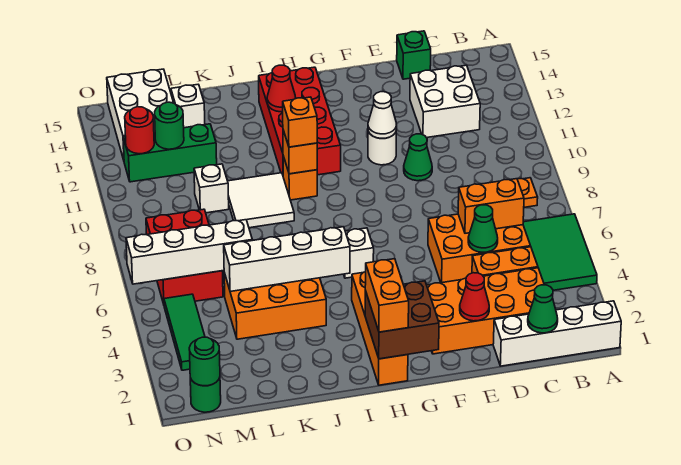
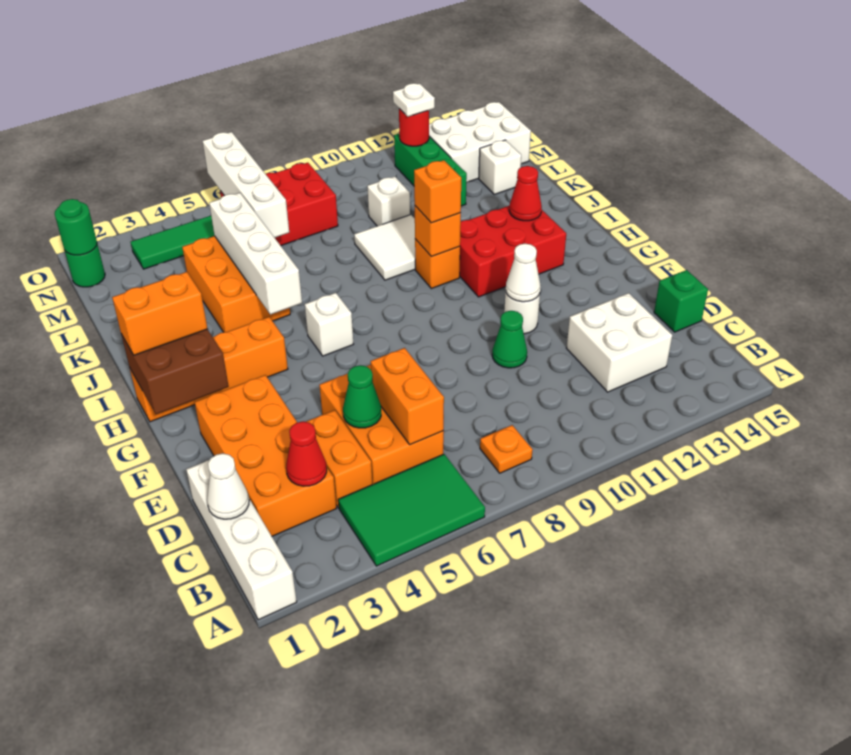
green cone C1 level 2 -> white cone C1 level 2
red cone E2 level 2 -> red cone C3 level 2
red brick H11:I14 level 1 -> red brick H11:I13 level 1
green round brick M12 level 2 -> none
none -> white plate N12 level 3

